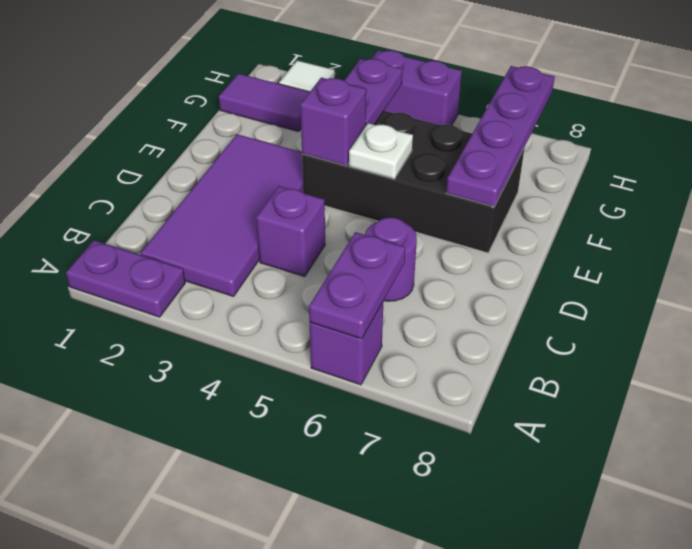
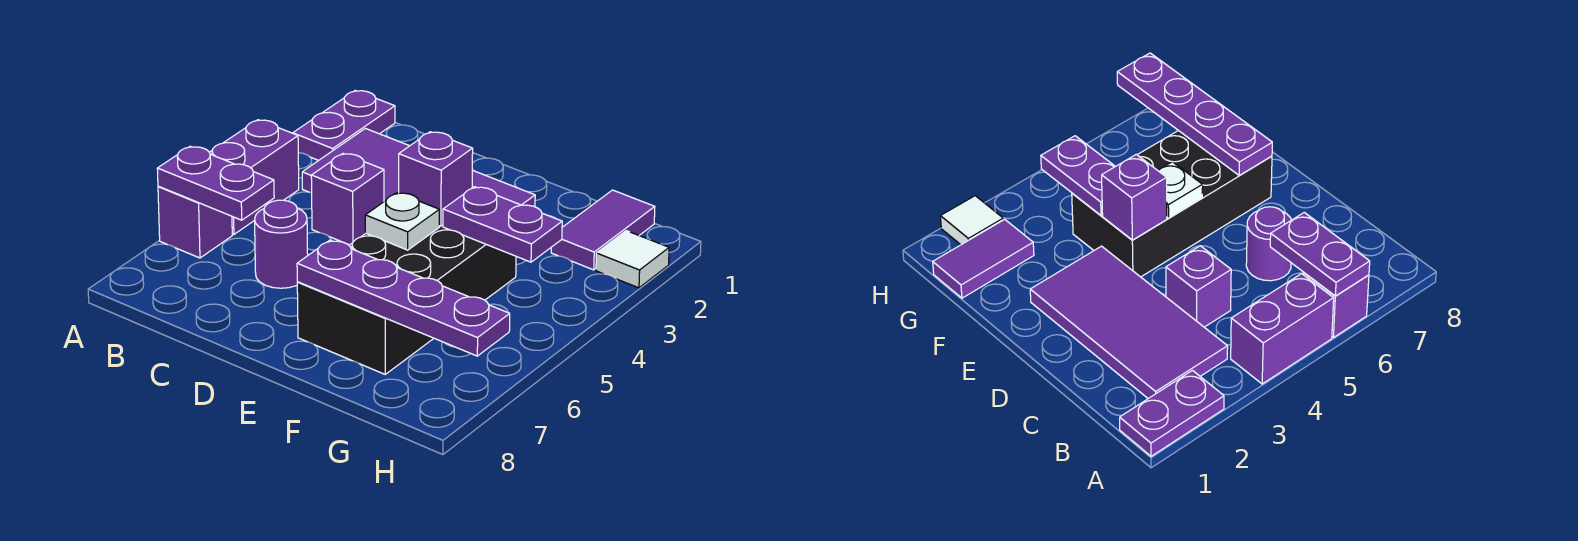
purple brick H4:H5 level 1 -> purple brick A4:A5 level 1

